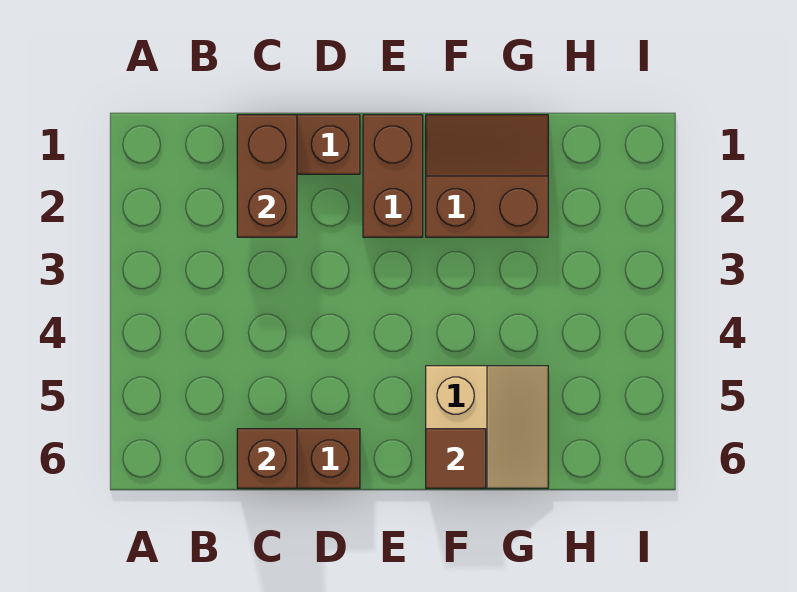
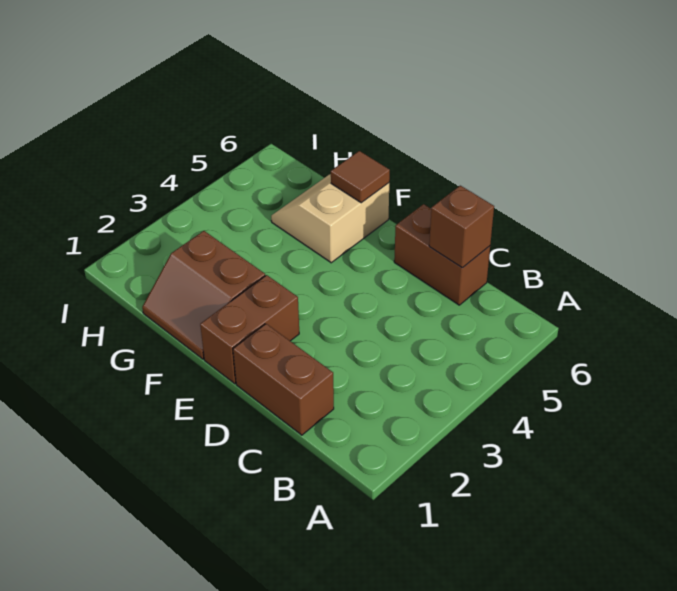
brown brick C1:C2 level 2 -> none

